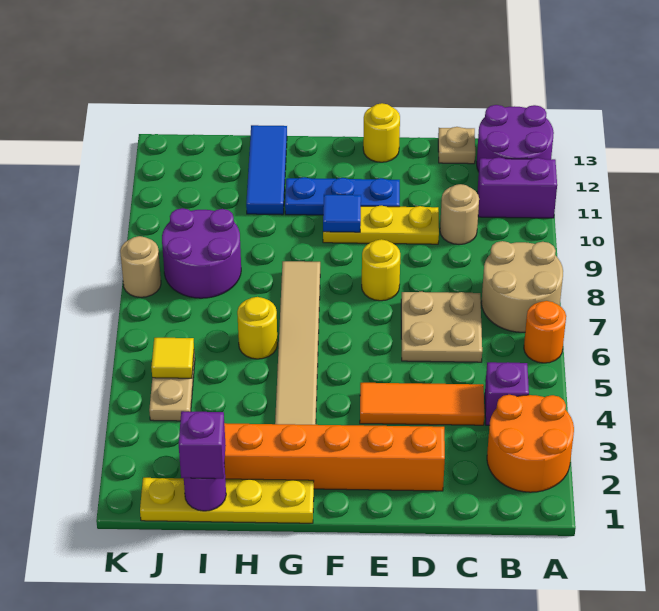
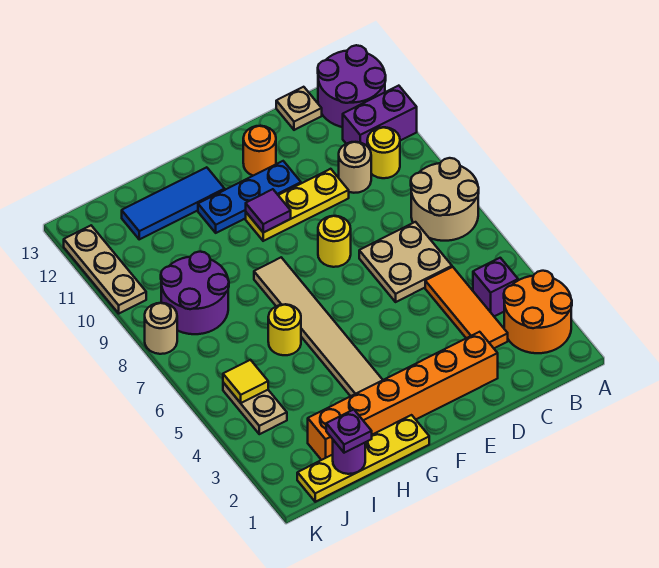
orange round brick A6 level 1 -> orange round brick E12 level 1
orange tile C4:E4 level 1 -> orange tile C3:C5 level 1
yellow round brick E13 level 1 -> yellow round brick B10 level 1
blue tile F10 level 2 -> purple tile F10 level 2
blue tile H11:H13 level 1 -> blue tile G12:I12 level 1
purple brick I1 level 3 -> purple plate I1 level 3
none -> tan plate K10:K12 level 1

